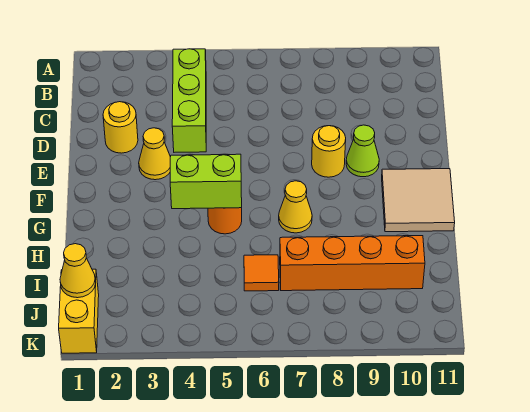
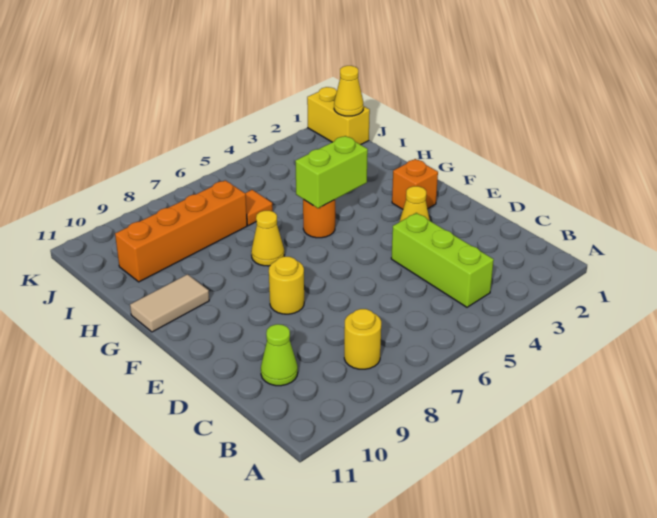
yellow round brick D2 level 1 -> yellow round brick B8 level 1
lime cone E9 level 1 -> lime cone C10 level 1
none -> orange brick F2 level 1
tan tile F10:G11 level 1 -> tan tile G10:G11 level 1

